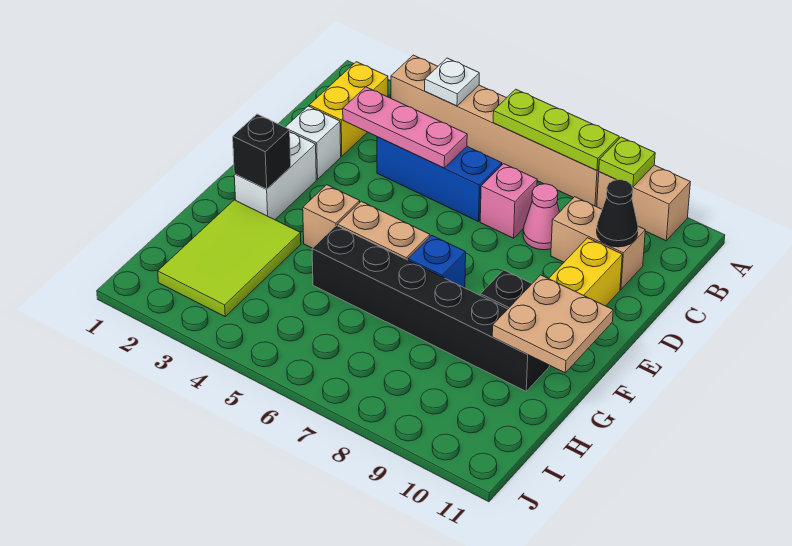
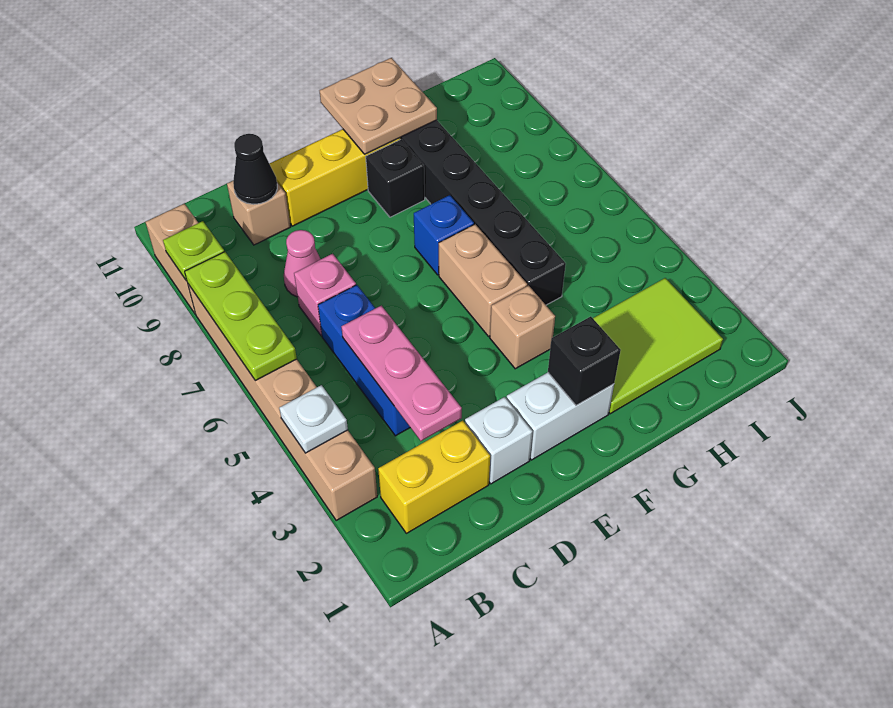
tan brick C9:C10 level 1 -> tan brick C10 level 1

